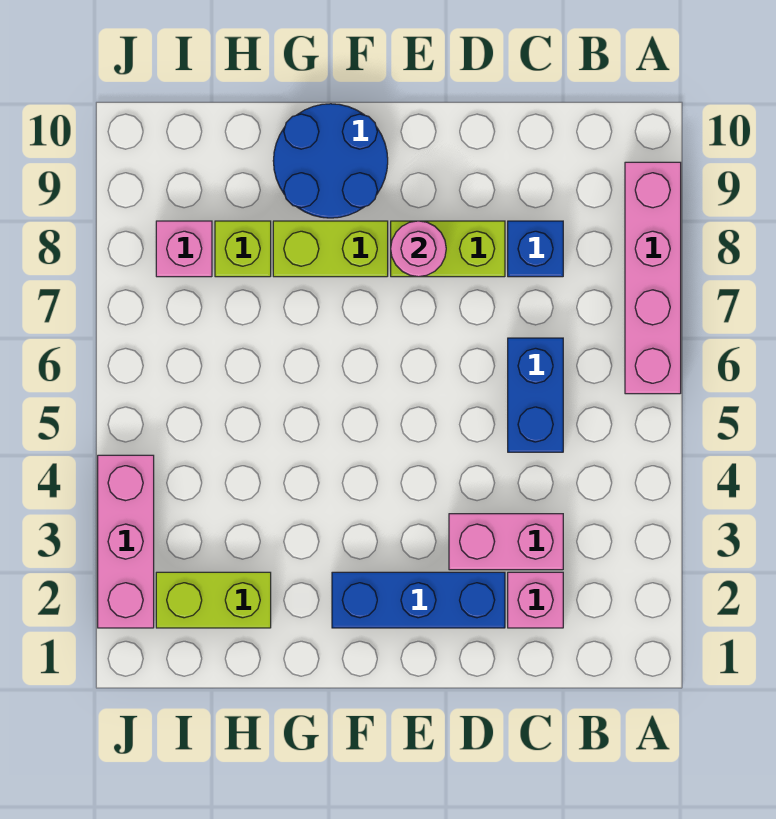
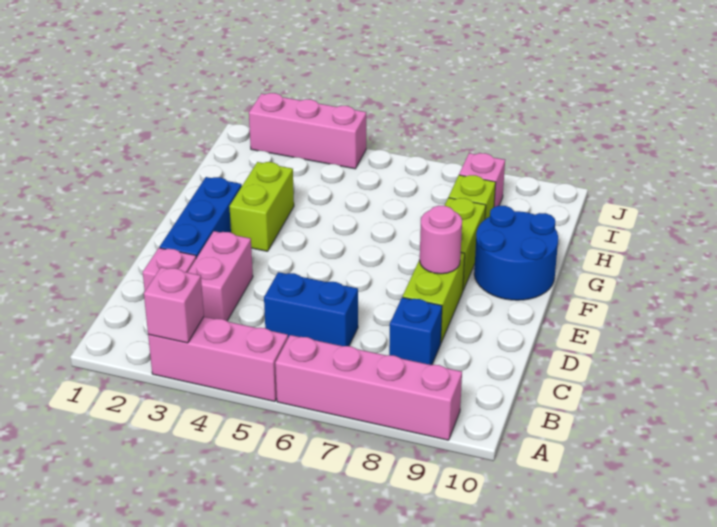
none -> pink brick A3:A5 level 1
none -> pink brick A3 level 2
lime brick H2:I2 level 1 -> lime brick F3:G3 level 1

